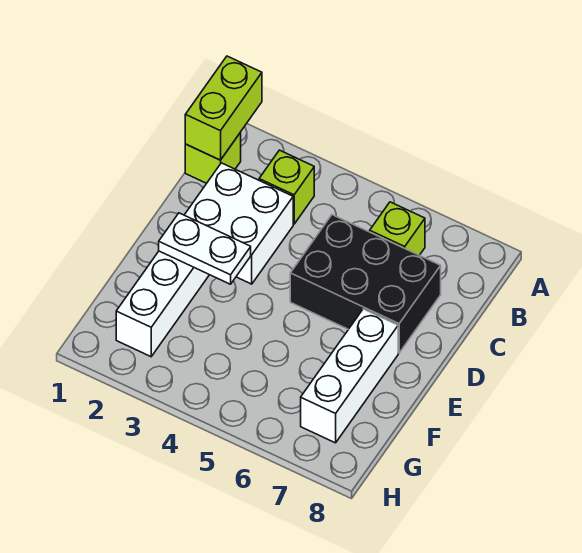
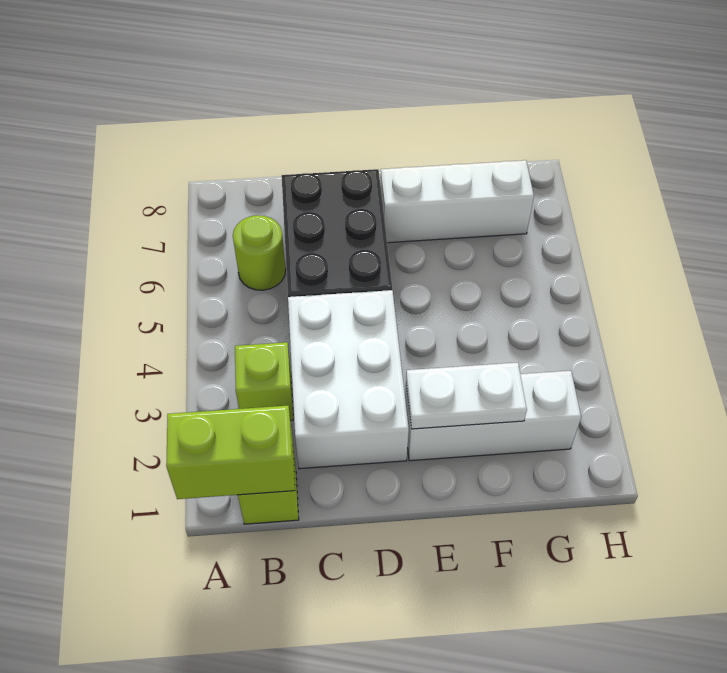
lime brick B6 level 1 -> lime round brick B6 level 1
white brick C2:D3 level 1 -> white brick C2:D4 level 1
white plate E2:E3 level 2 -> white plate E2:F2 level 2

